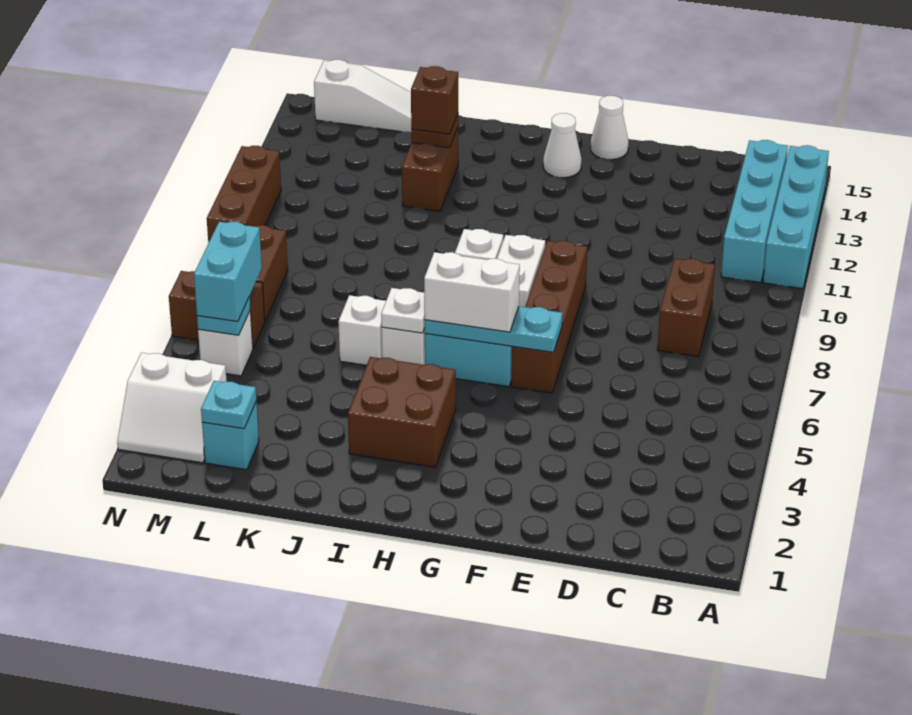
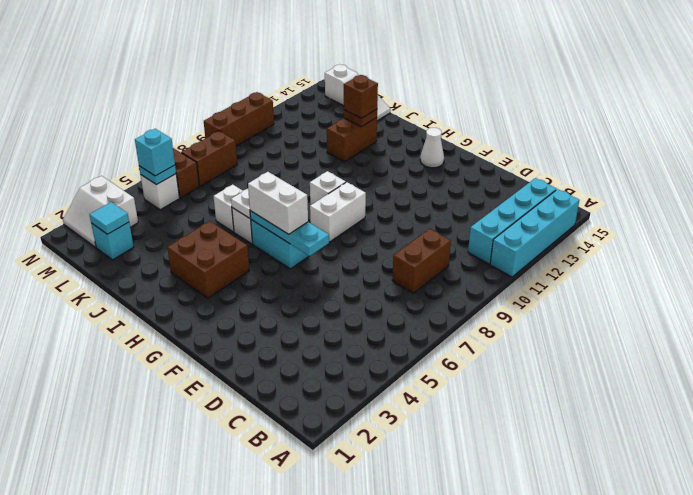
brown brick F6:F9 level 1 -> none
white cone F15 level 1 -> none
cyan plate L2 level 2 -> cyan tile L2 level 2
cyan brick M5:M6 level 3 -> cyan brick M5 level 3

